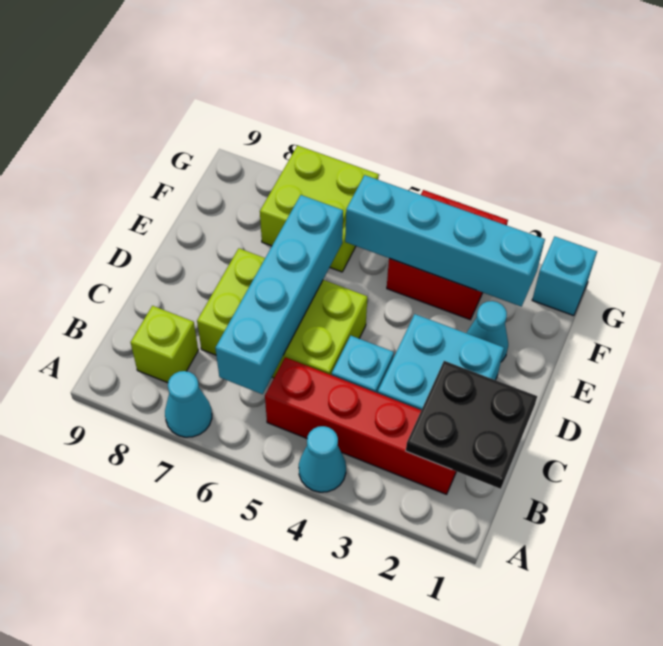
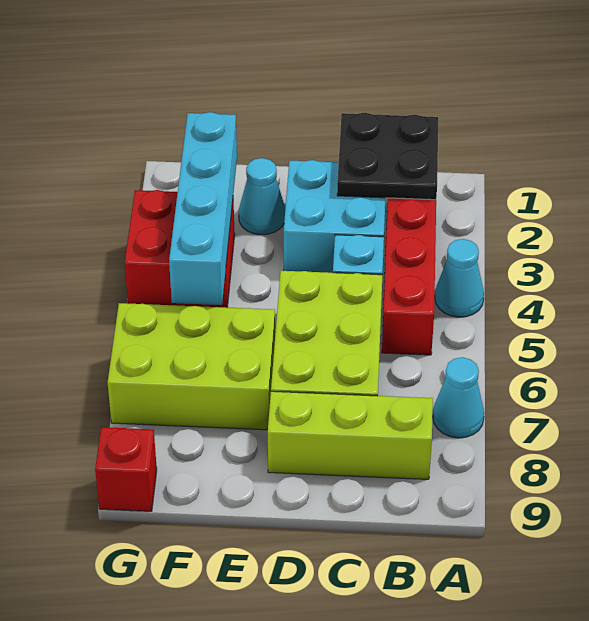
cyan brick B6:E6 level 2 -> none
lime brick B8 level 1 -> lime brick B8:D8 level 1
lime brick F6:G7 level 1 -> lime brick E6:G7 level 1
cyan brick G1 level 1 -> none
none -> red brick G9 level 1

